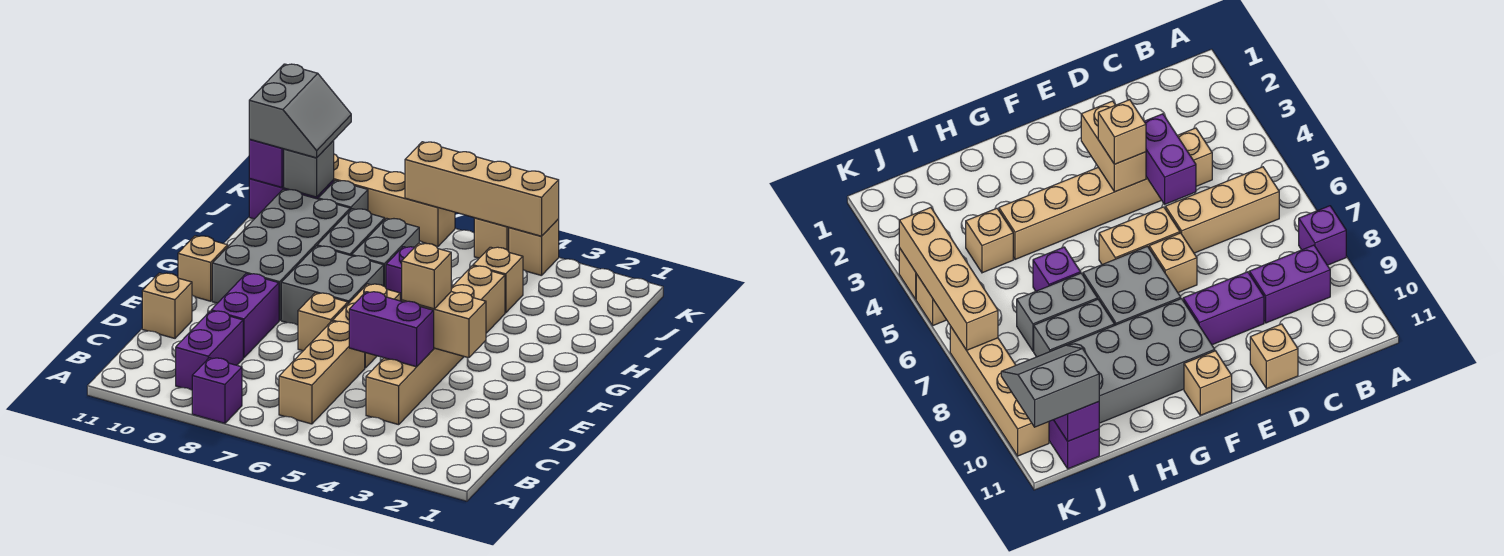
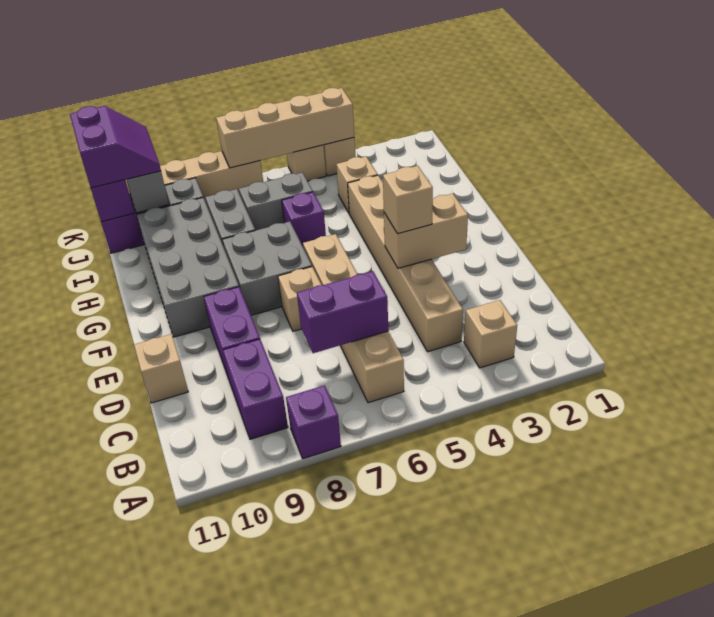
purple brick D4:D5 level 2 -> purple brick C6:C7 level 2
tan brick F11 level 1 -> tan brick B3 level 1
grey brick H7:I7 level 1 -> grey brick I6:I7 level 1
grey slope J10:K11 level 3 top 11 -> purple slope J10:K11 level 3 top 11

